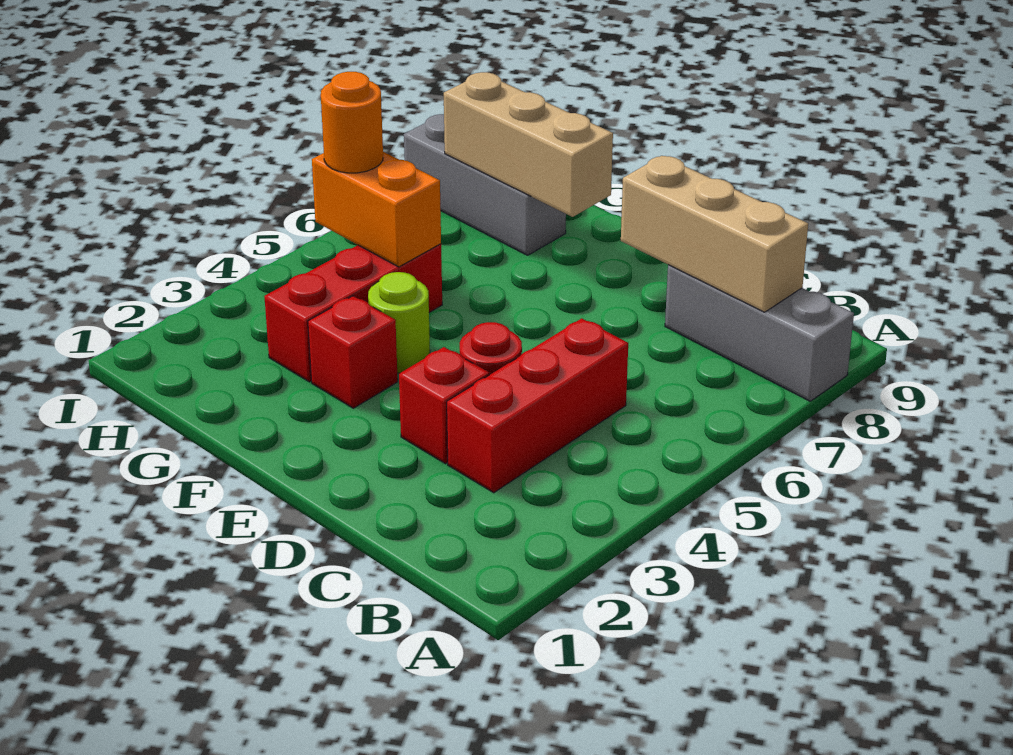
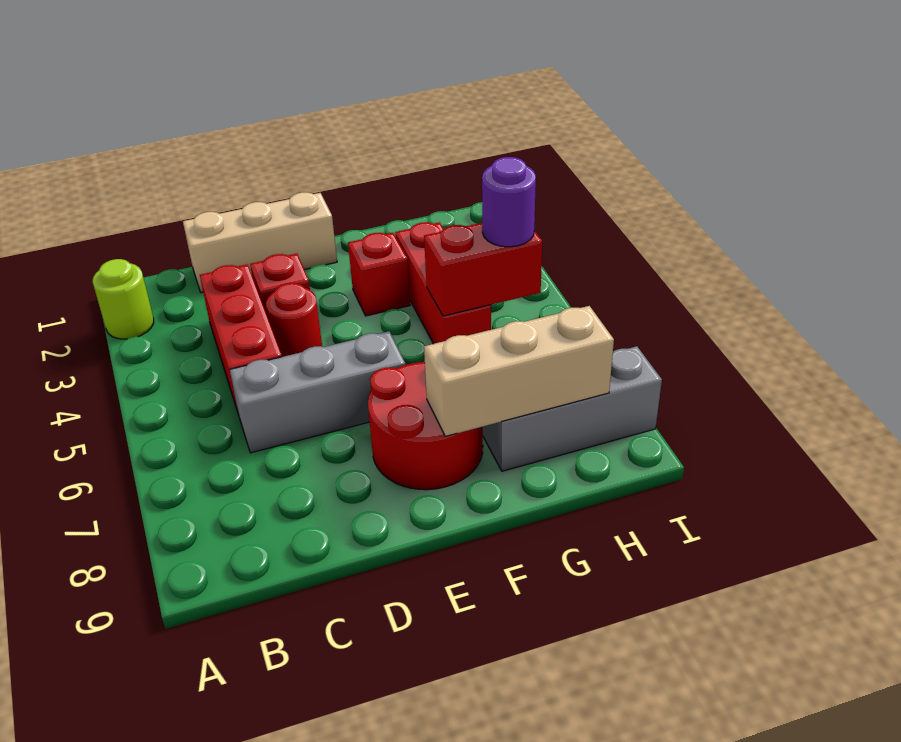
grey brick A8:C8 level 1 -> grey brick C6:E6 level 1
tan brick B8:D8 level 2 -> tan brick C1:E1 level 1
none -> red round brick E7:F8 level 1
lime round brick F4 level 1 -> lime round brick A2 level 1
orange brick G5:H5 level 2 -> red brick G5:H5 level 2
orange round brick H5 level 3 -> purple round brick H5 level 3

